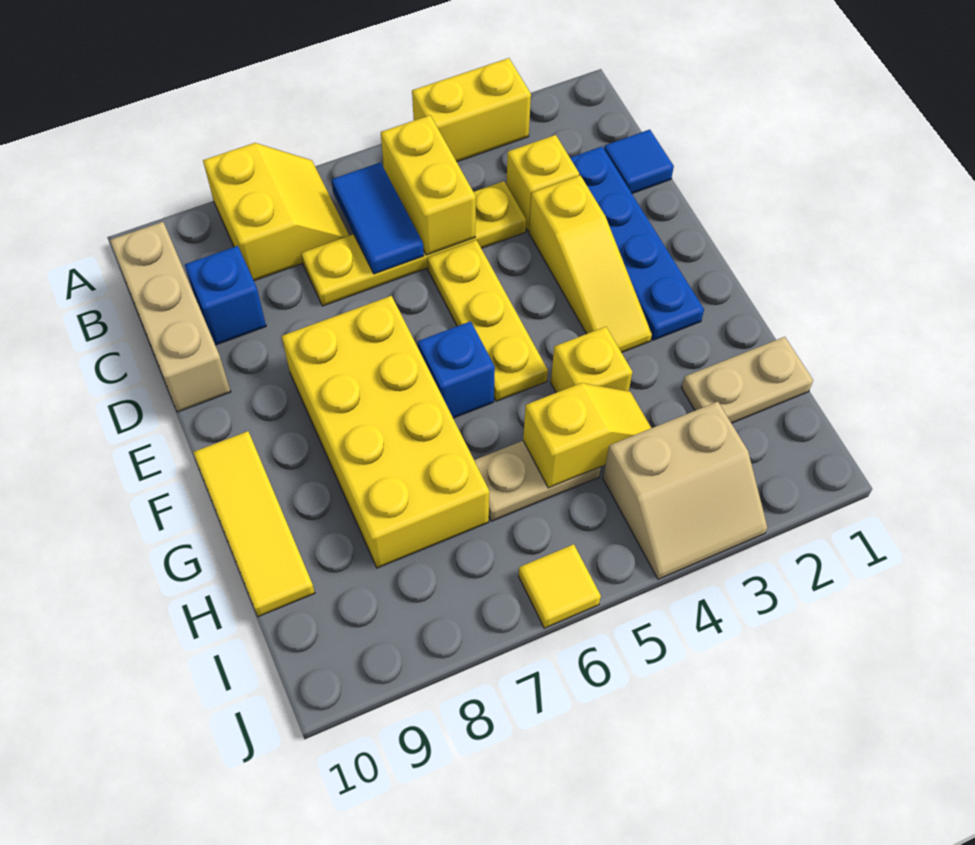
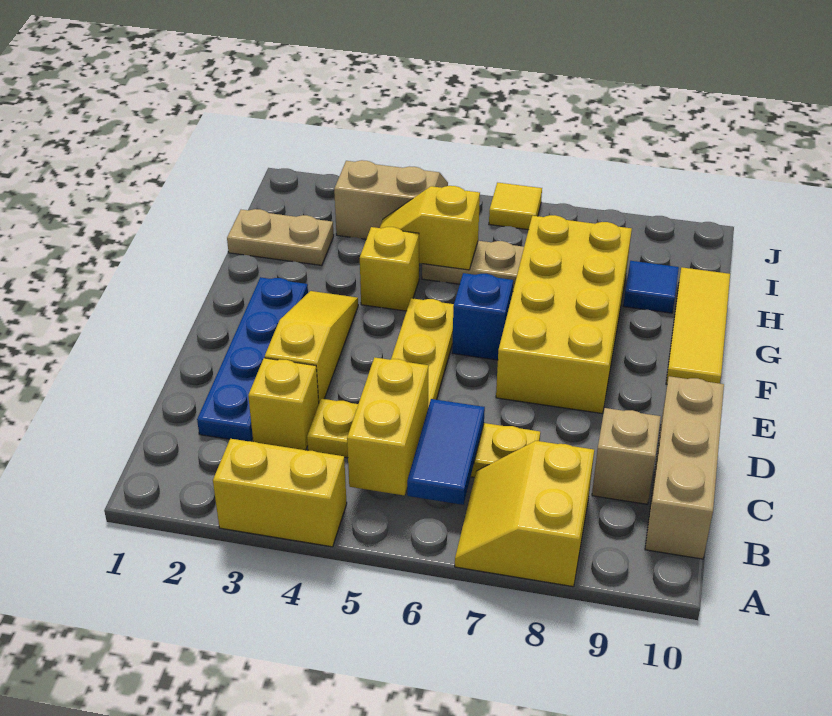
blue tile C1 level 1 -> blue tile H9 level 1
blue brick C9 level 1 -> tan brick C9 level 1

